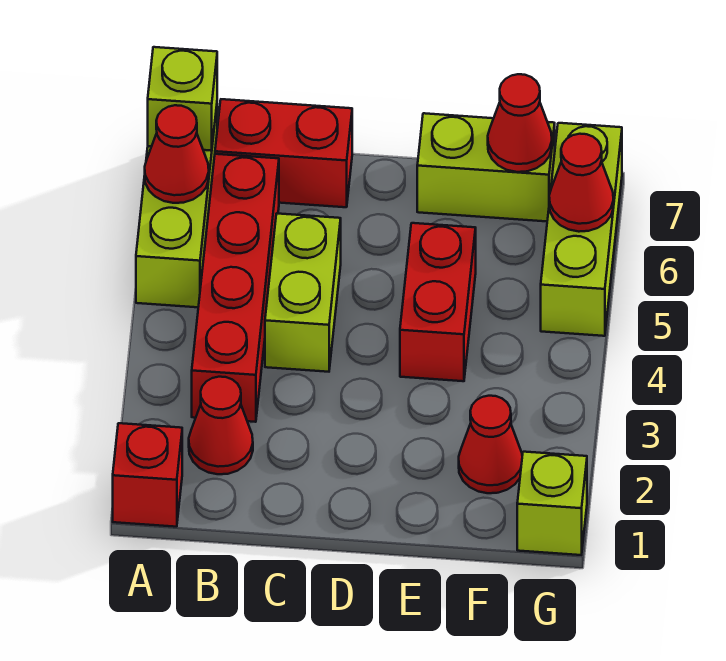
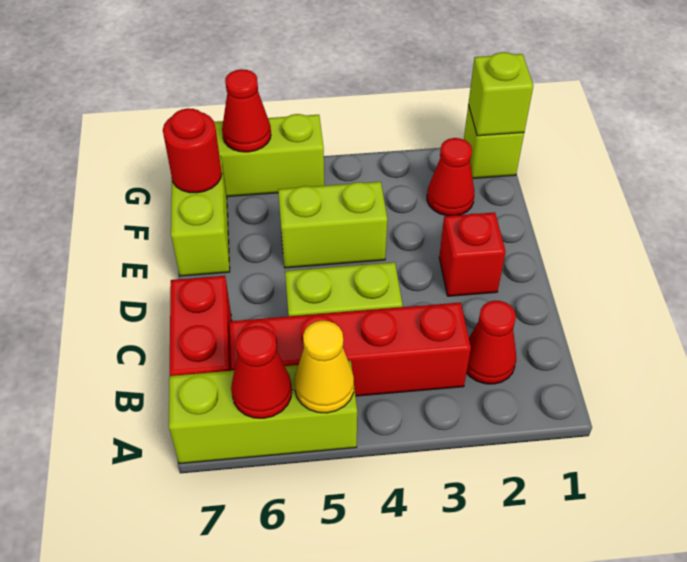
red brick A1 level 1 -> red brick D2 level 1
none -> yellow cone A5 level 2
lime brick A7 level 2 -> lime brick G1 level 2
red brick E4:E5 level 1 -> lime brick E4:E5 level 1
red cone F7 level 2 -> red round brick F7 level 2

